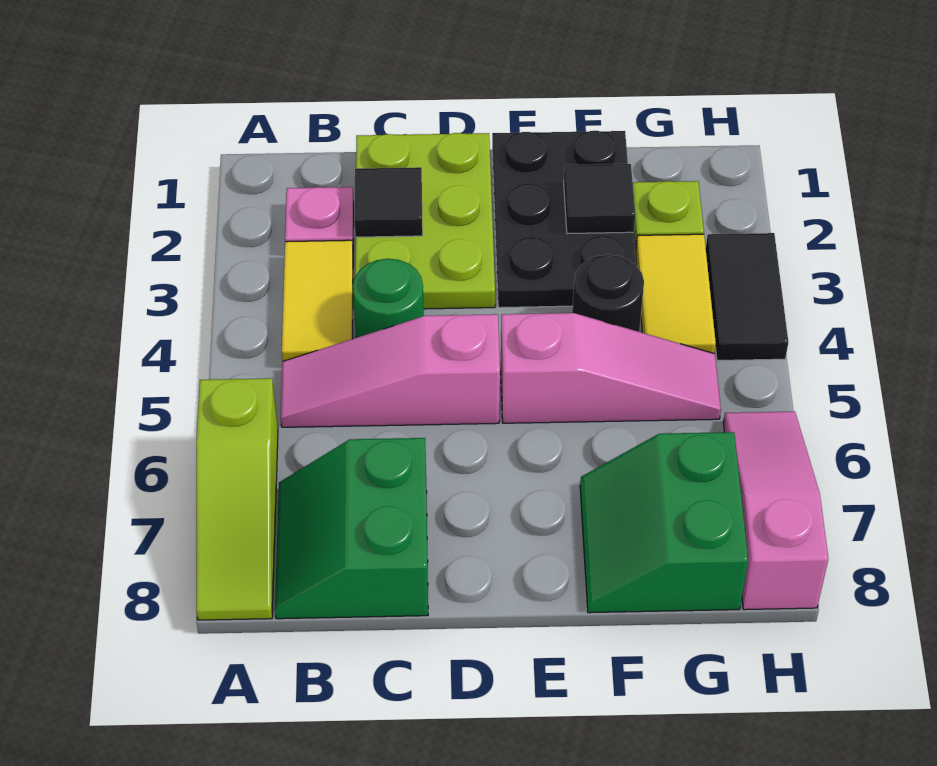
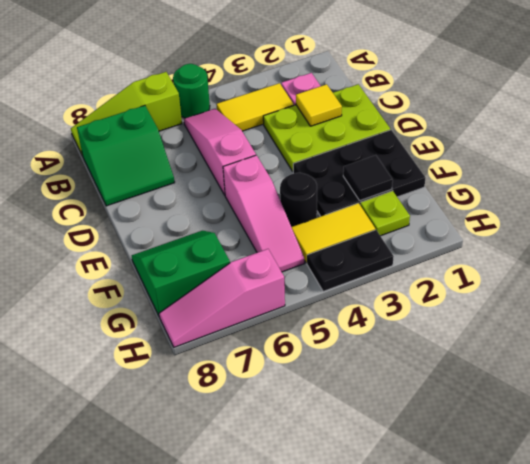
green slope B7:C8 level 1 top C -> green slope B7:C8 level 1 top B
black tile C2 level 2 -> yellow tile C2 level 2
green round brick C4 level 1 -> green round brick A5 level 1
black tile H3:H4 level 1 -> black plate H3:H4 level 1
pink slope H6:H8 level 1 top 8 -> pink slope H6:H8 level 1 top 6

